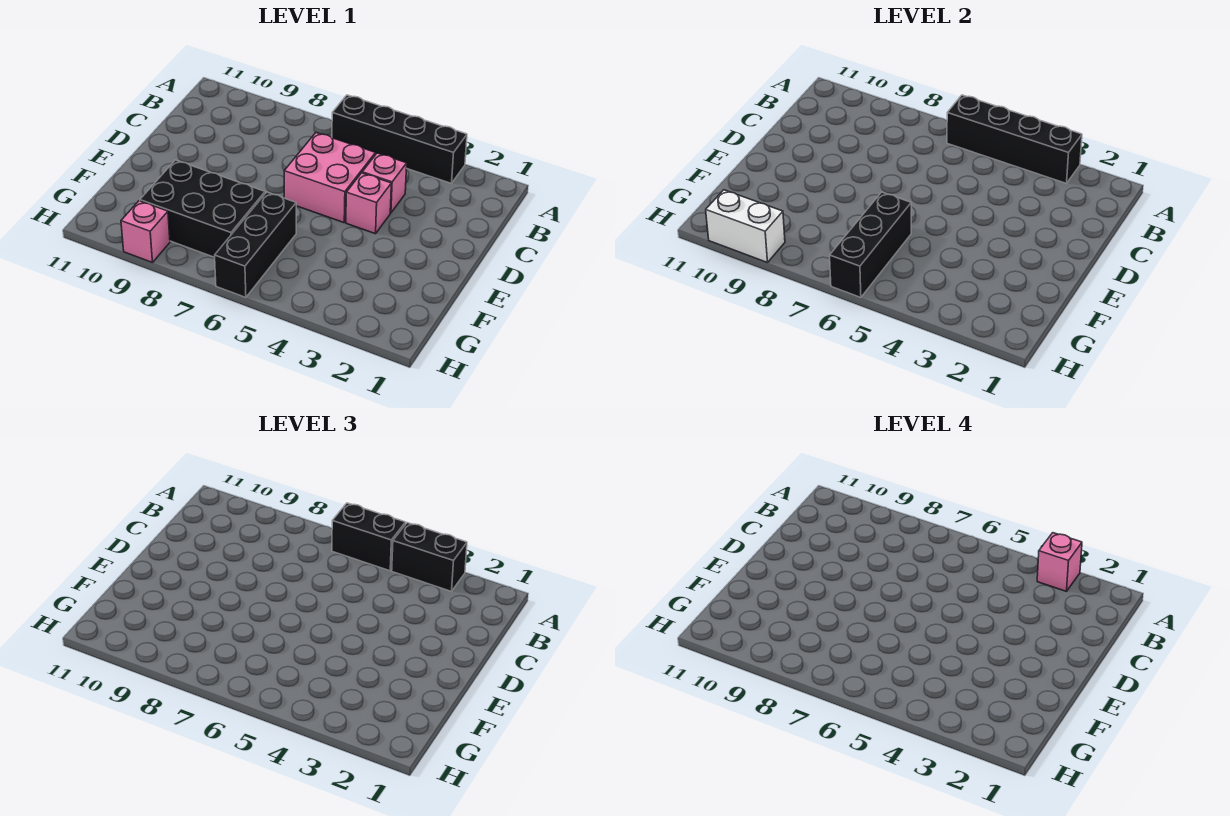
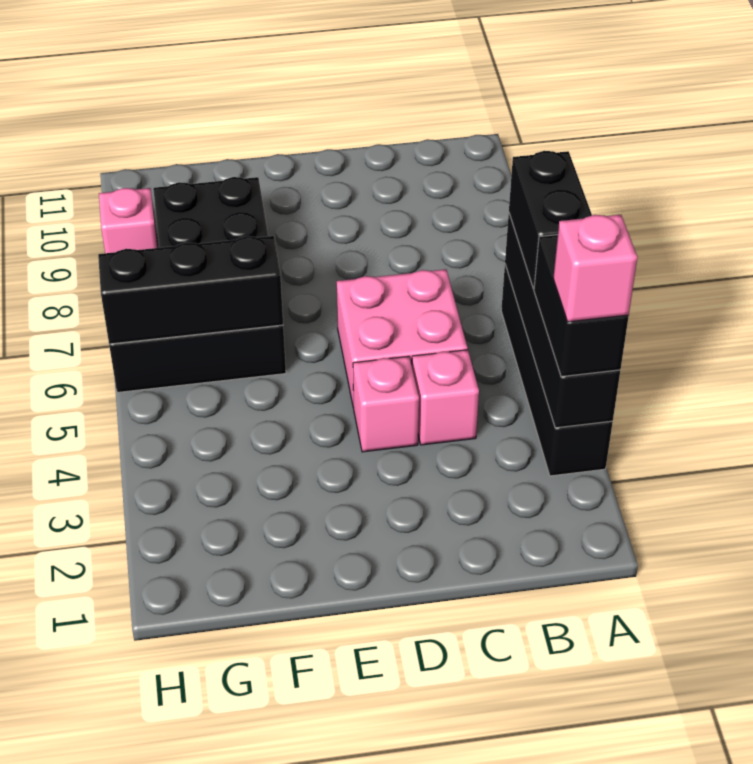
white brick H9:H10 level 2 -> none

